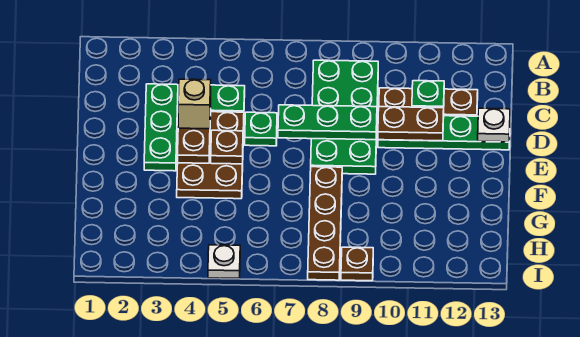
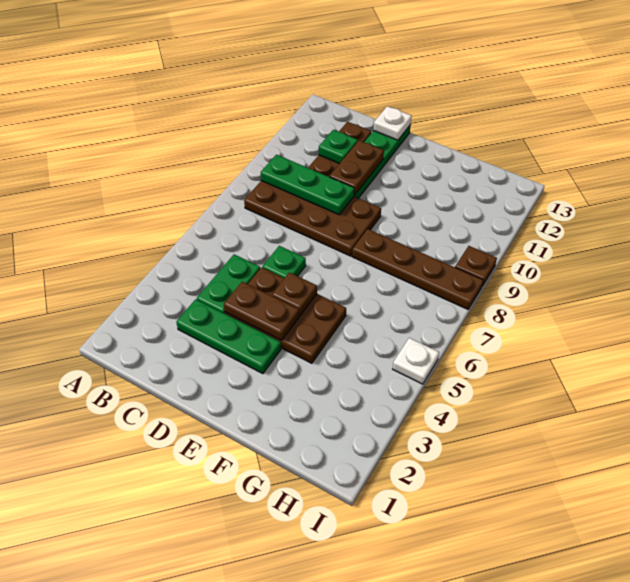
green plate B8:E9 level 1 -> brown plate B8:E9 level 1
tan brick D4 level 3 -> none
green plate D7:D9 level 2 -> green plate B9:D9 level 2

